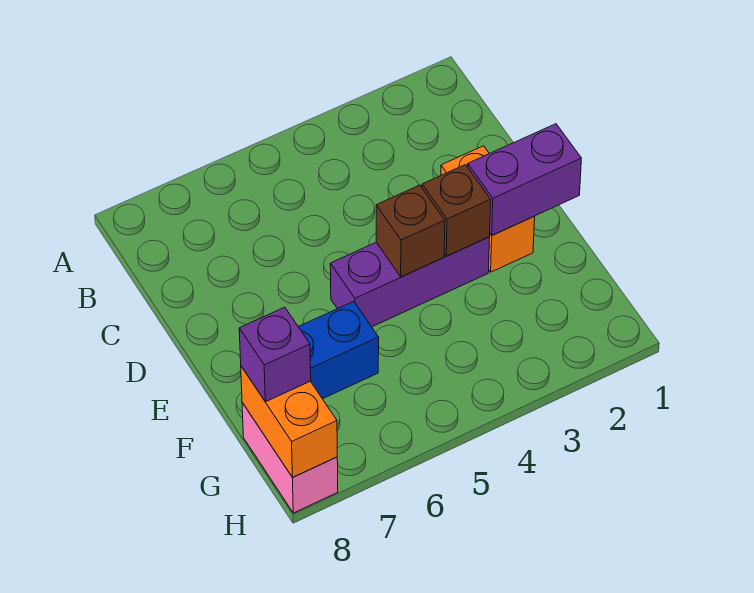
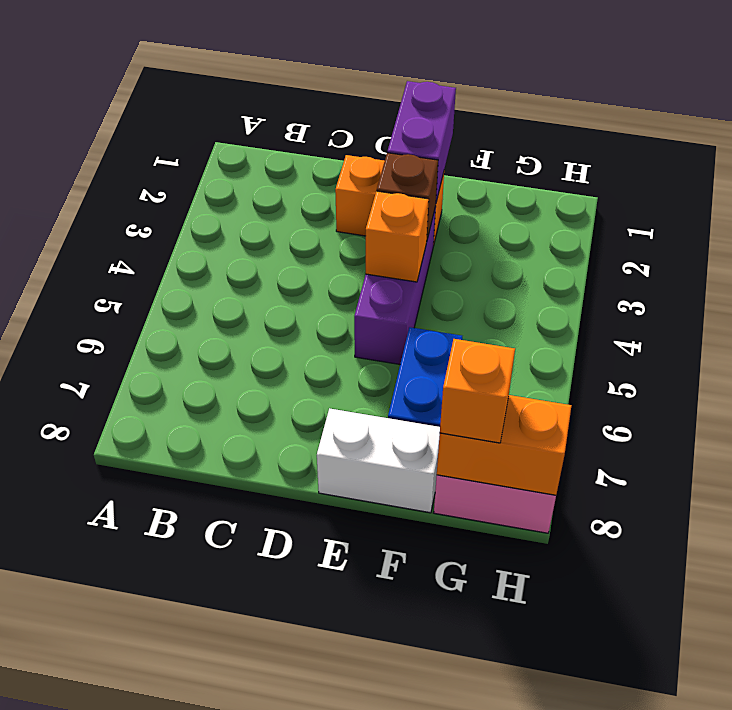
brown brick E4 level 2 -> orange brick E4 level 2
none -> white brick E8:F8 level 1
purple brick G8 level 3 -> orange brick G8 level 3

